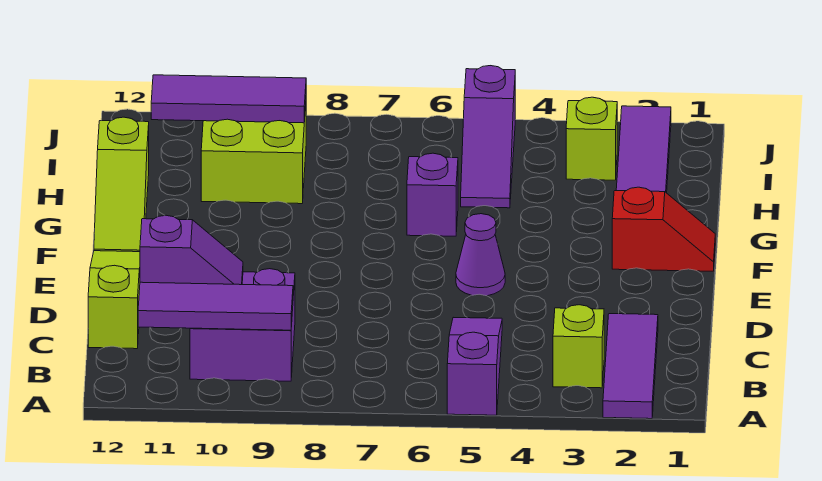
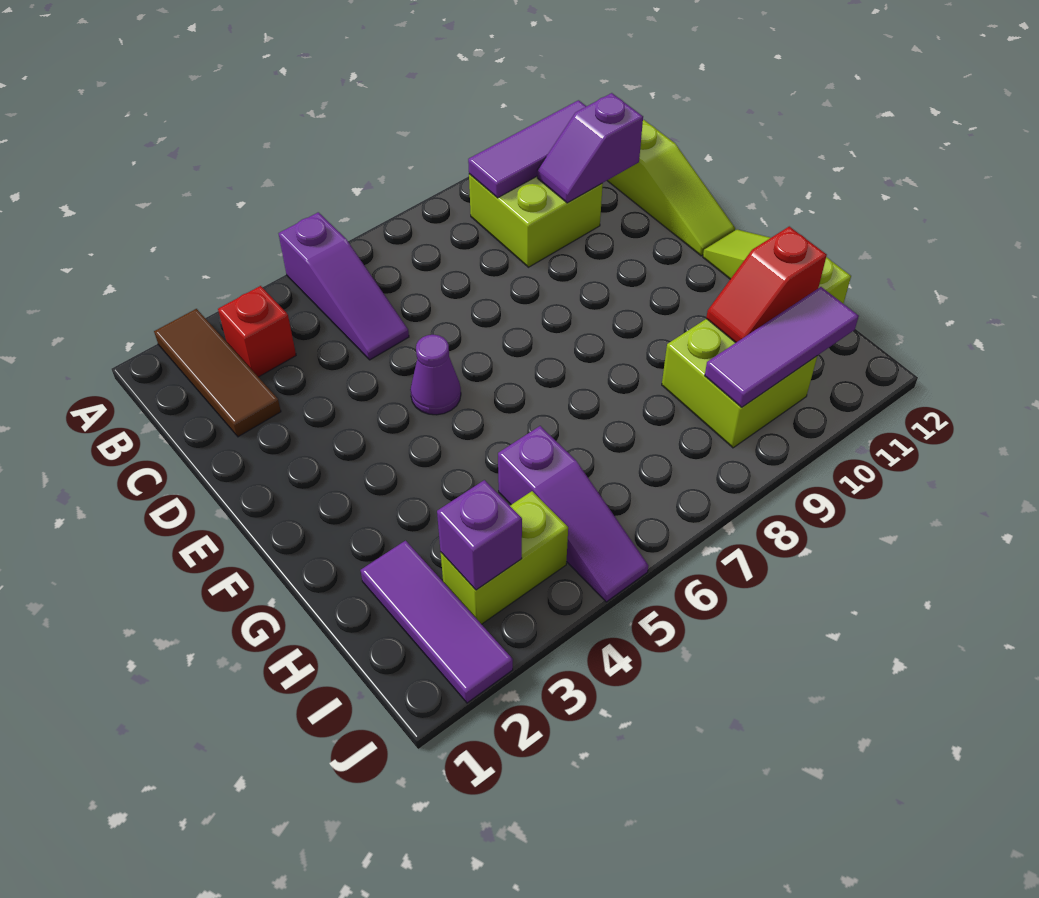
purple tile A2:C2 level 1 -> brown tile A2:C2 level 1
lime brick B3 level 1 -> red brick B3 level 1
purple brick B9:C10 level 1 -> lime brick B9:C10 level 1
red slope F1:F2 level 1 top 2 -> red slope H10:H11 level 2 top 11
purple brick G6 level 1 -> purple brick I3 level 2
purple slope H5:J5 level 1 top J -> purple slope H5:J5 level 1 top H
lime brick I3 level 1 -> lime brick I3:I4 level 1

